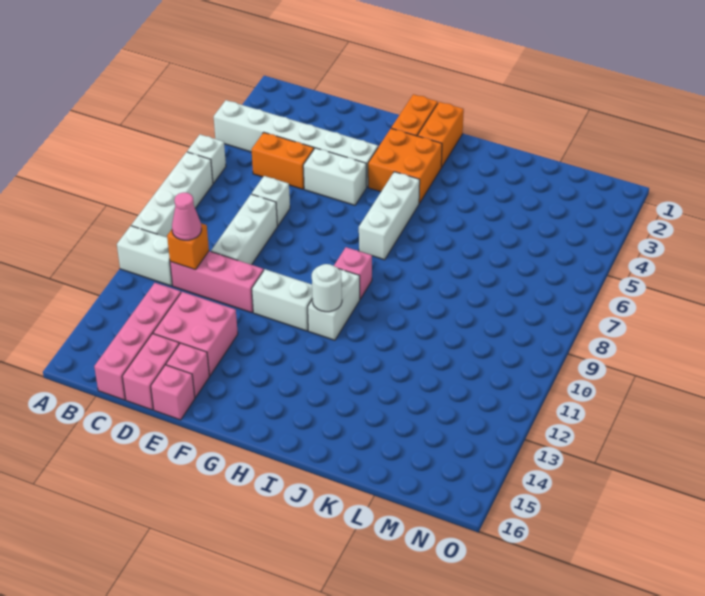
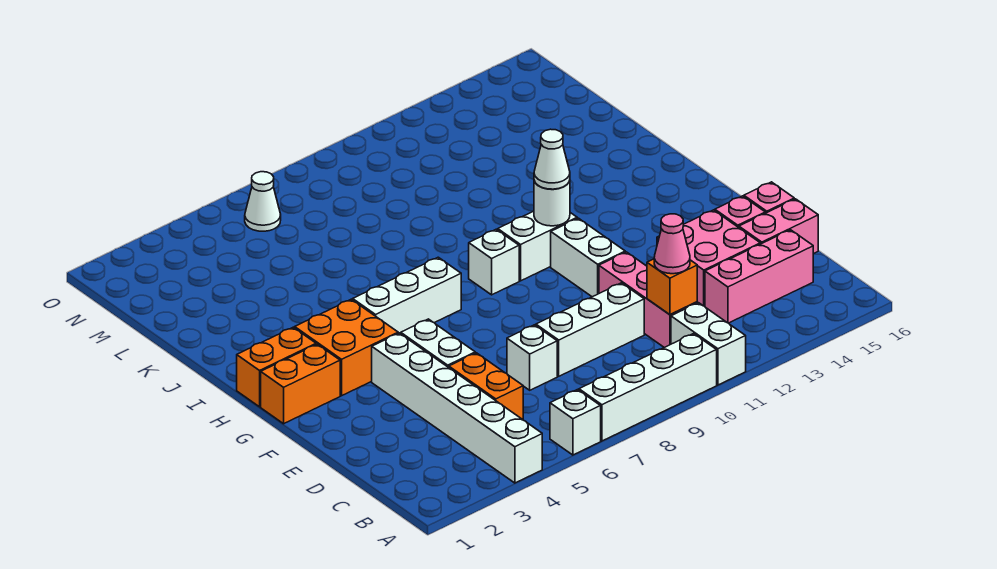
pink brick C13:C16 level 1 -> pink brick C13:C15 level 1
pink brick H9 level 1 -> white brick H9 level 1
none -> white cone H11 level 3
none -> white cone N6 level 1

